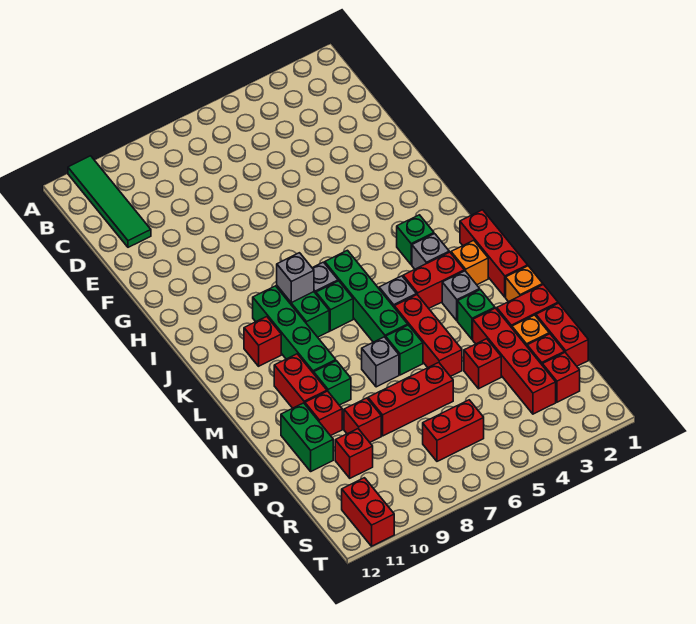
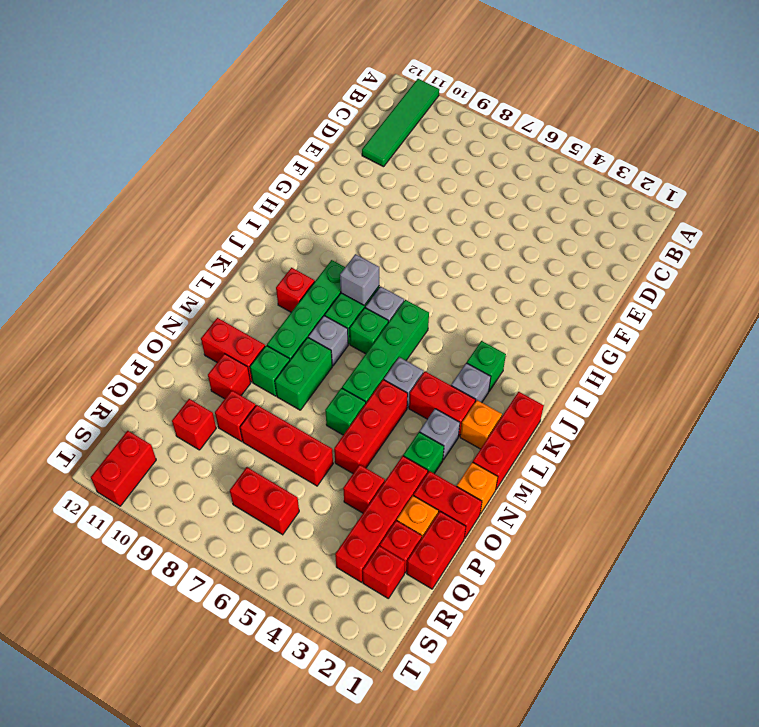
red brick M10:N10 level 1 -> red brick N10:N11 level 1
grey brick N7 level 1 -> grey brick L8 level 1
green brick O11:P11 level 1 -> green brick M8:N8 level 1

